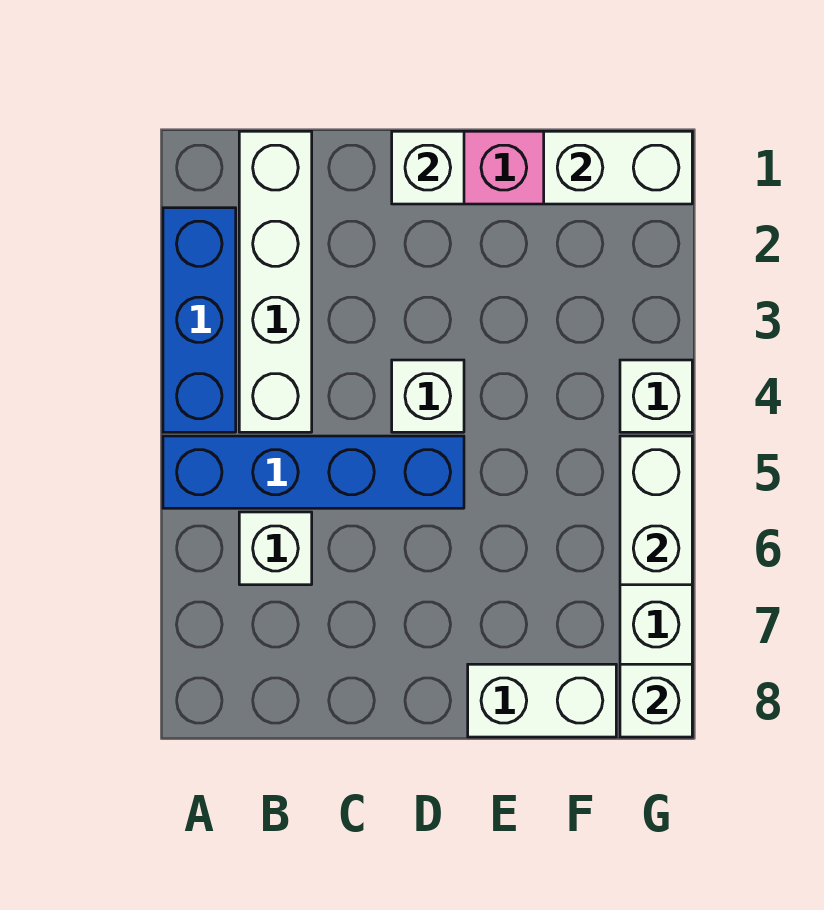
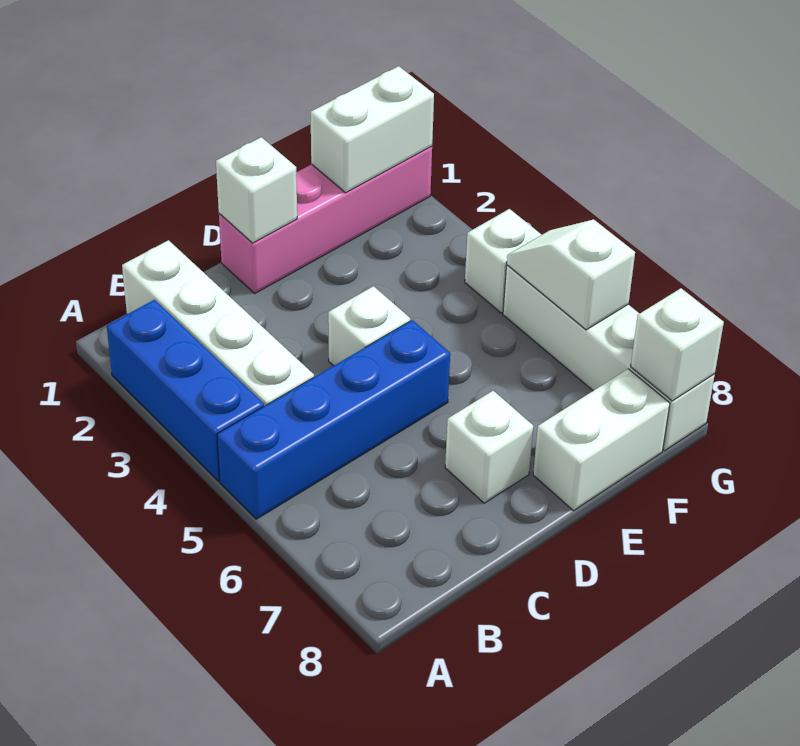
white brick B6 level 1 -> white brick D7 level 1
white brick G5:G6 level 2 -> white slope G5:G6 level 2 top 6

